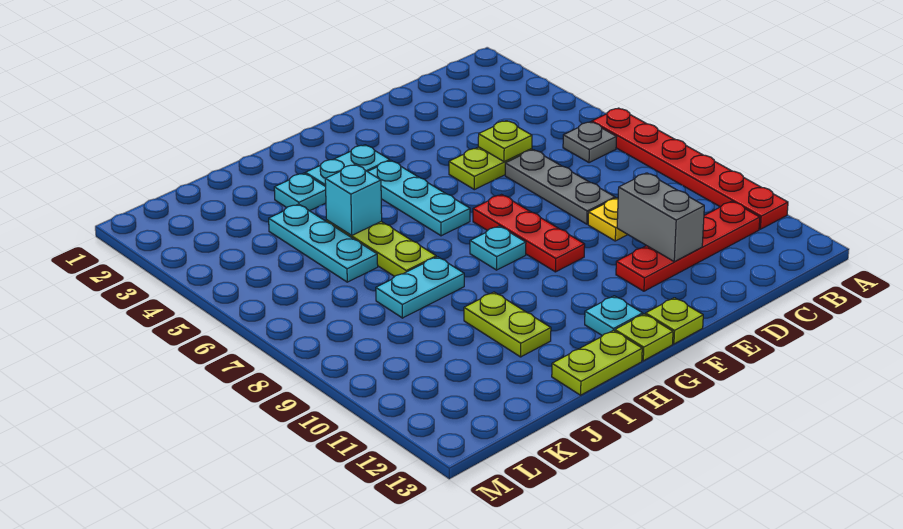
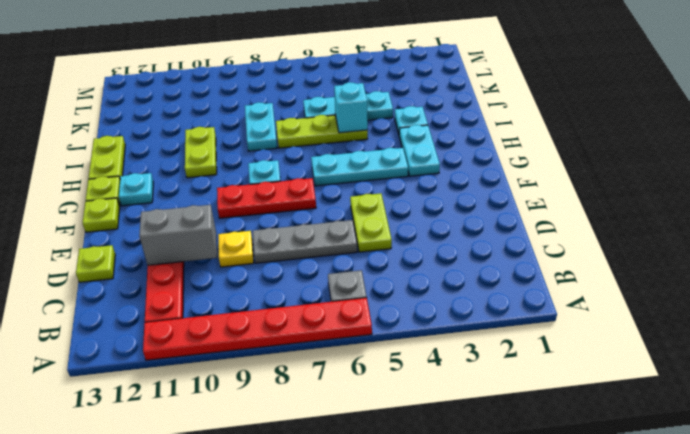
lime plate D5 level 2 -> lime plate D13 level 1
lime plate I10:I11 level 1 -> lime plate H10:I10 level 1

